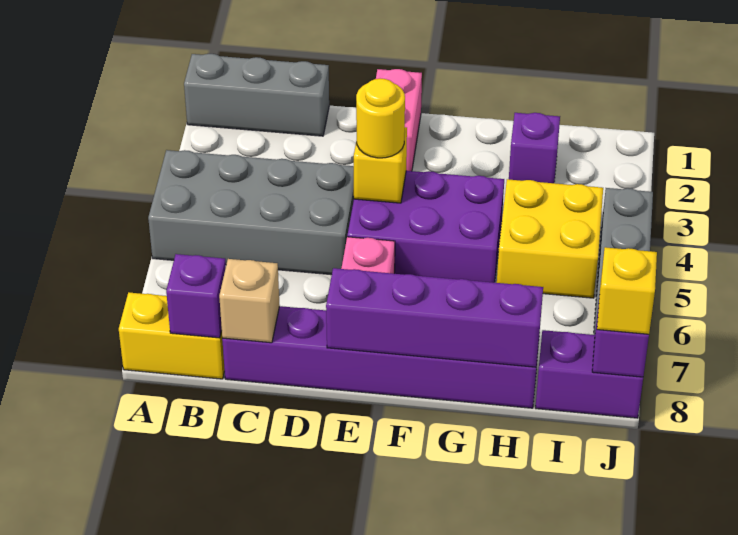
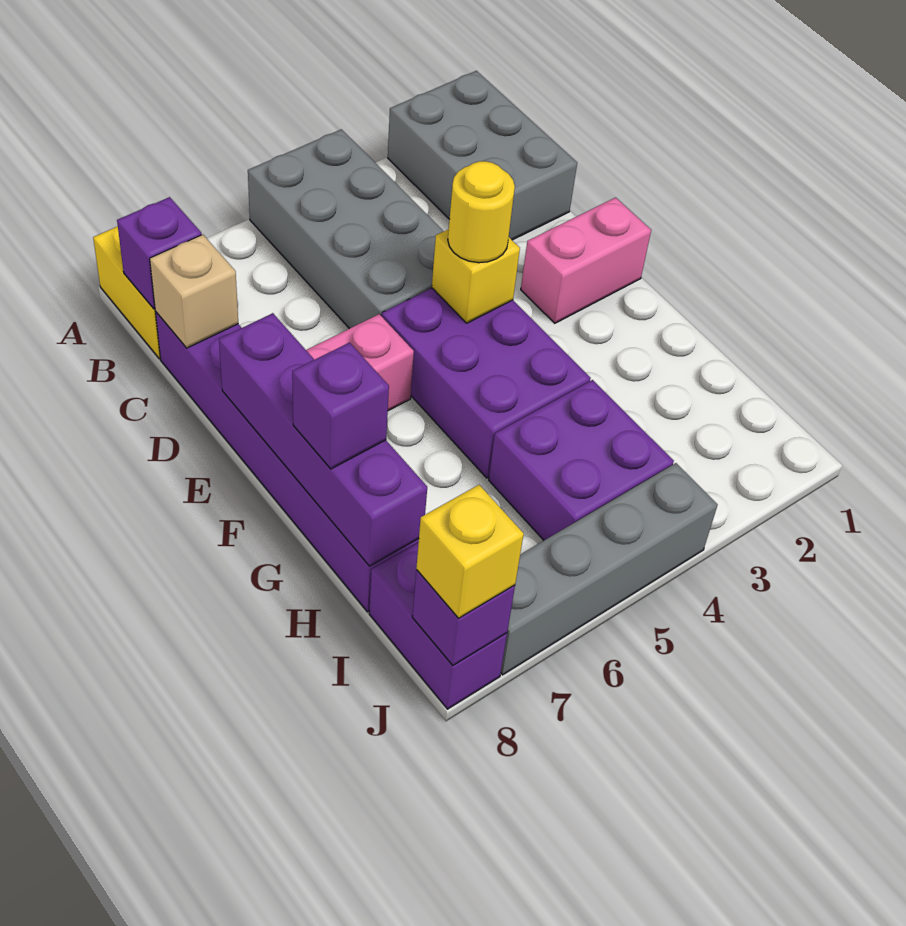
grey brick A1:C1 level 1 -> grey brick A1:C2 level 1
purple brick H2 level 1 -> purple brick G8 level 3
yellow brick H4:I5 level 1 -> purple brick H4:I5 level 1

